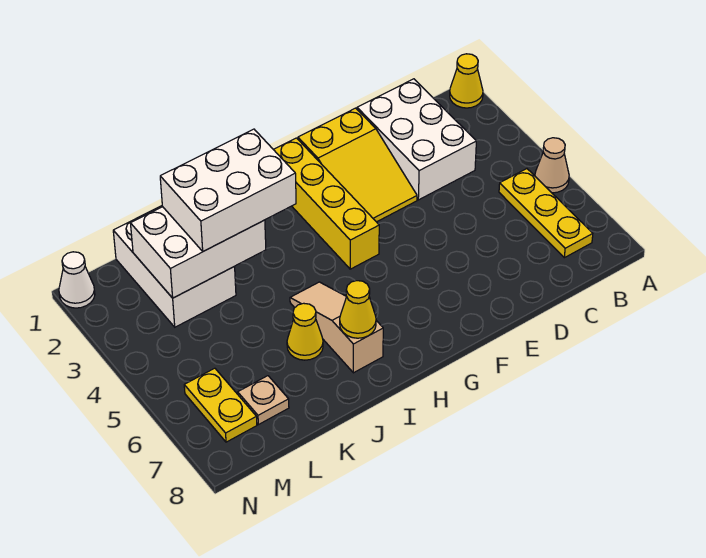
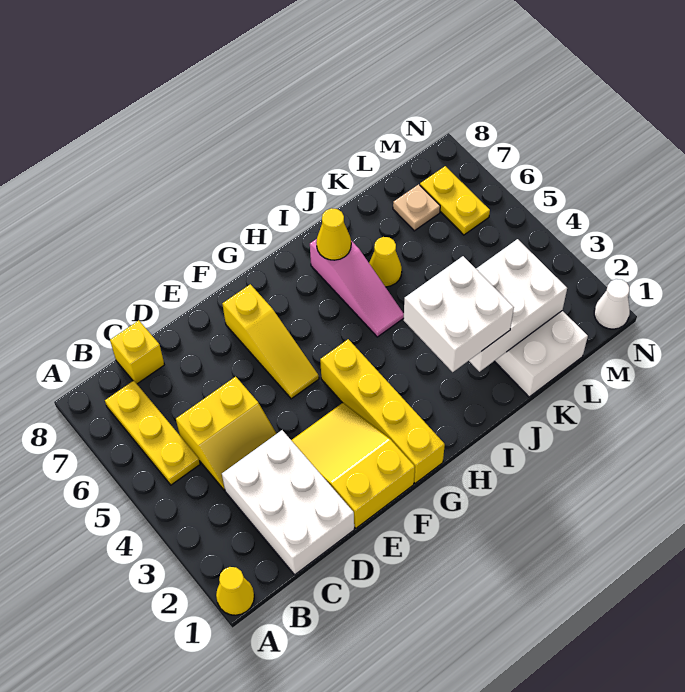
tan cone A5 level 1 -> none
none -> yellow slope C4:D5 level 1 top 5
none -> yellow brick C8 level 1
none -> yellow slope F5:F7 level 1 top 7
white brick I2:K3 level 3 -> white brick I2:J3 level 3
tan slope I5:I7 level 1 top 7 -> pink slope I5:I7 level 1 top 7

